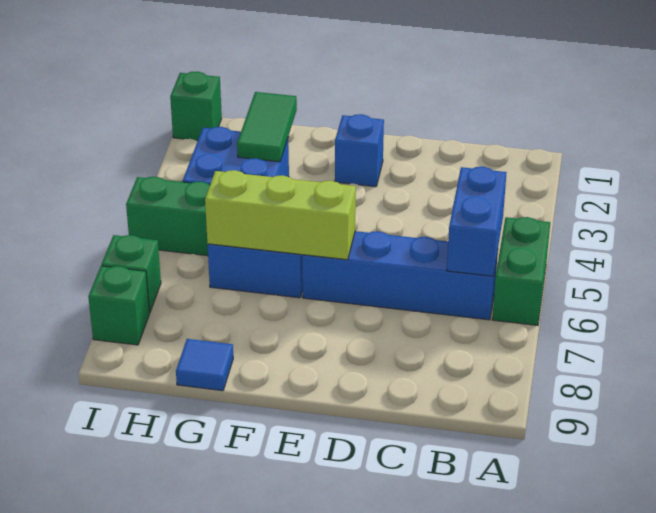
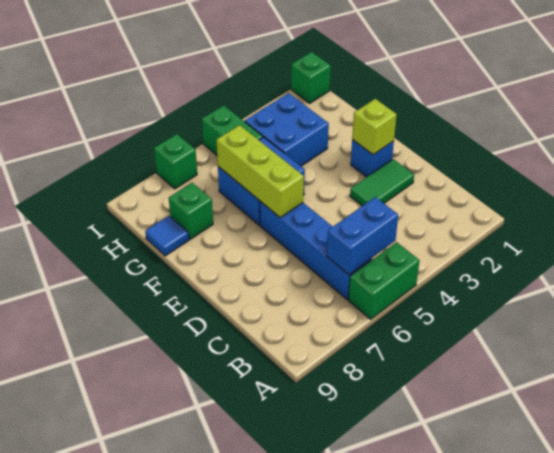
none -> lime brick E2 level 2
green tile G2:G3 level 2 -> green tile D2:D3 level 1
green brick I8 level 1 -> green brick G8 level 1

